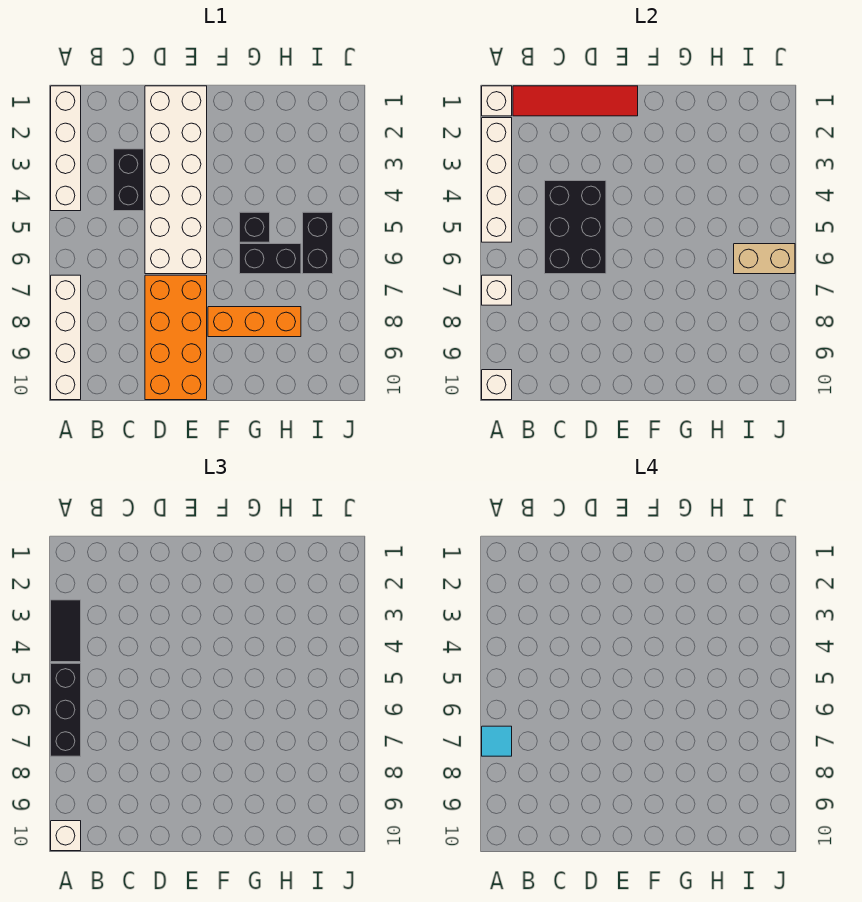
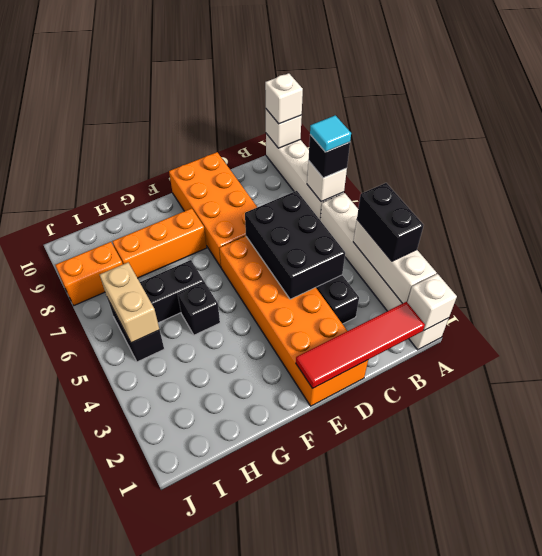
white brick A1:A4 level 1 -> white brick A1:A6 level 1
white brick A2:A5 level 2 -> white brick A2:A4 level 2
black tile A3:A4 level 3 -> black brick A3:A4 level 3
black brick A5:A7 level 3 -> black brick A7 level 3
white brick D1:E6 level 1 -> orange brick D1:E6 level 1
tan brick I6:J6 level 2 -> tan brick I5:I6 level 2
none -> orange brick I8:J8 level 1

